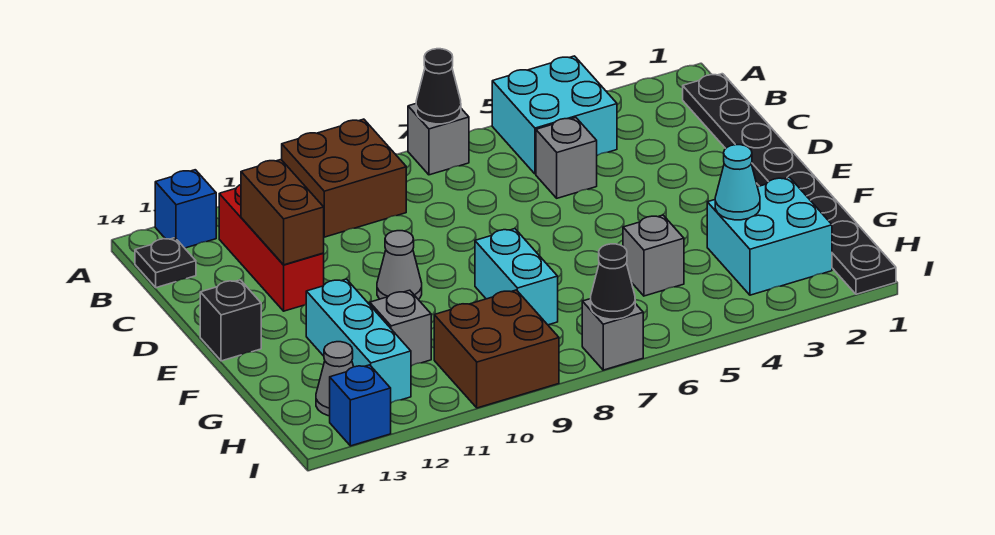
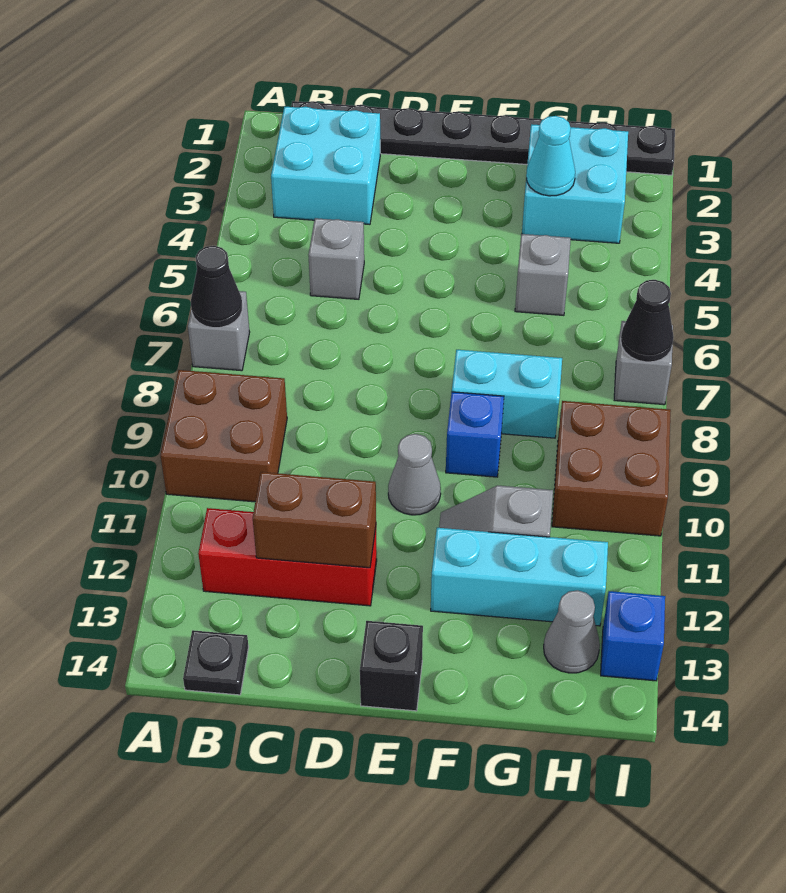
cyan brick A4:B5 level 1 -> cyan brick B2:C3 level 1
blue brick A13 level 1 -> blue brick F9 level 1

